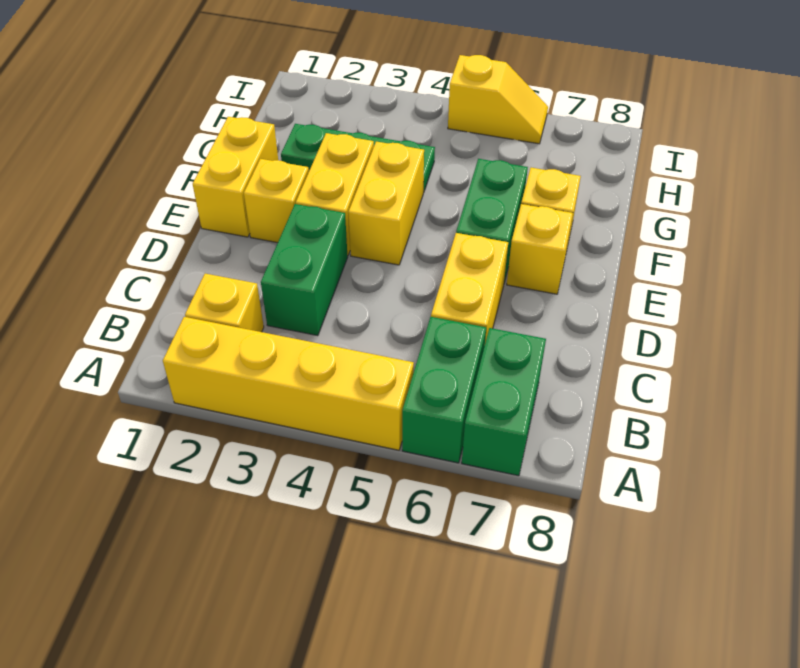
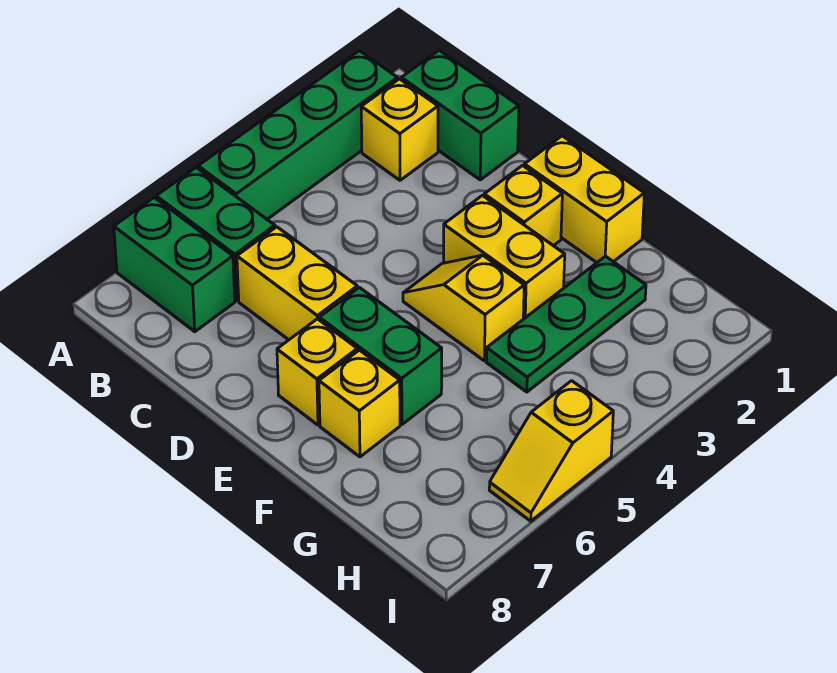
yellow brick A2:A5 level 1 -> green brick A2:A5 level 1
green brick C3:D3 level 1 -> green brick B1:C1 level 1
yellow brick E4:F4 level 1 -> yellow slope E4:F4 level 1 top F

